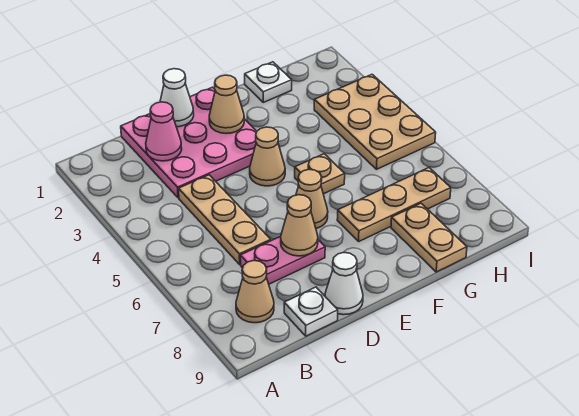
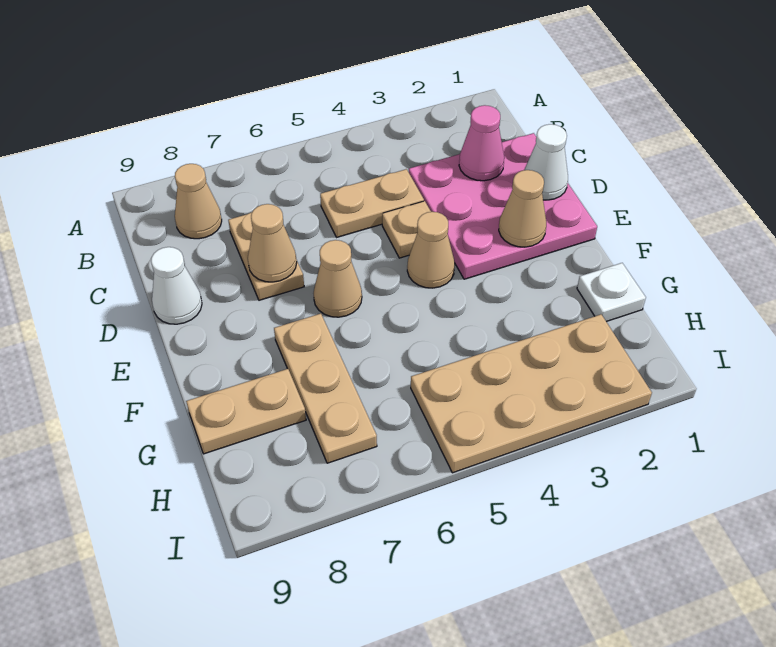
tan plate C4:C6 level 1 -> tan plate C4:C5 level 1
pink plate C7:D7 level 1 -> tan plate C7:D7 level 1
white plate C9 level 1 -> none
tan plate F5 level 1 -> tan plate D4 level 1
tan plate H3:I5 level 1 -> tan plate H2:I5 level 1

